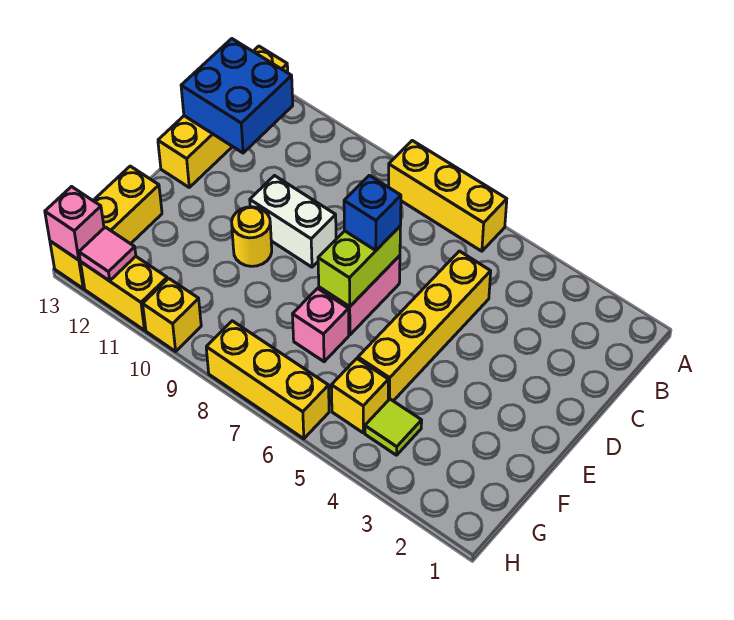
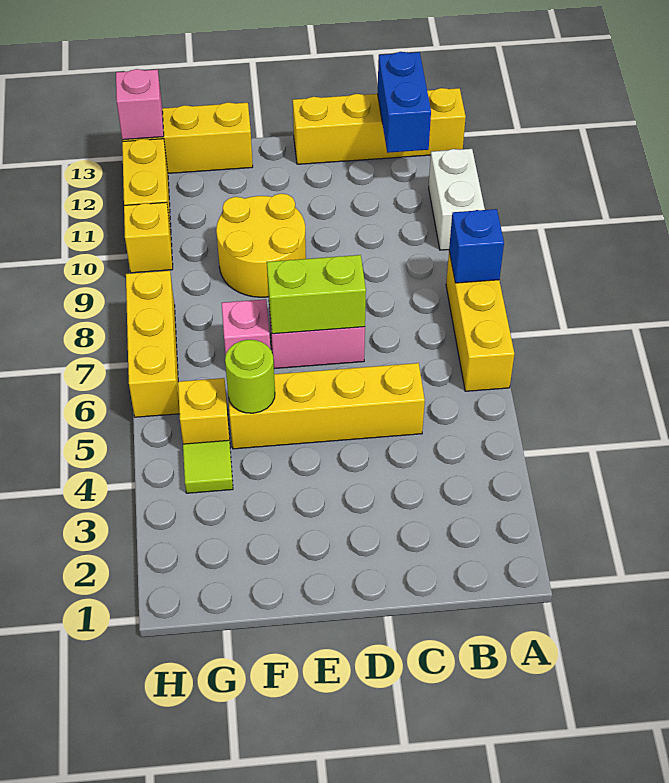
blue brick B12:C13 level 2 -> blue brick B12:B13 level 2
blue brick D7 level 3 -> blue brick A8 level 2
white brick D9:D10 level 1 -> white brick A10:A11 level 1
yellow round brick E10 level 1 -> yellow round brick E9:F10 level 1
none -> lime round brick F5 level 2
pink tile H12 level 2 -> none

